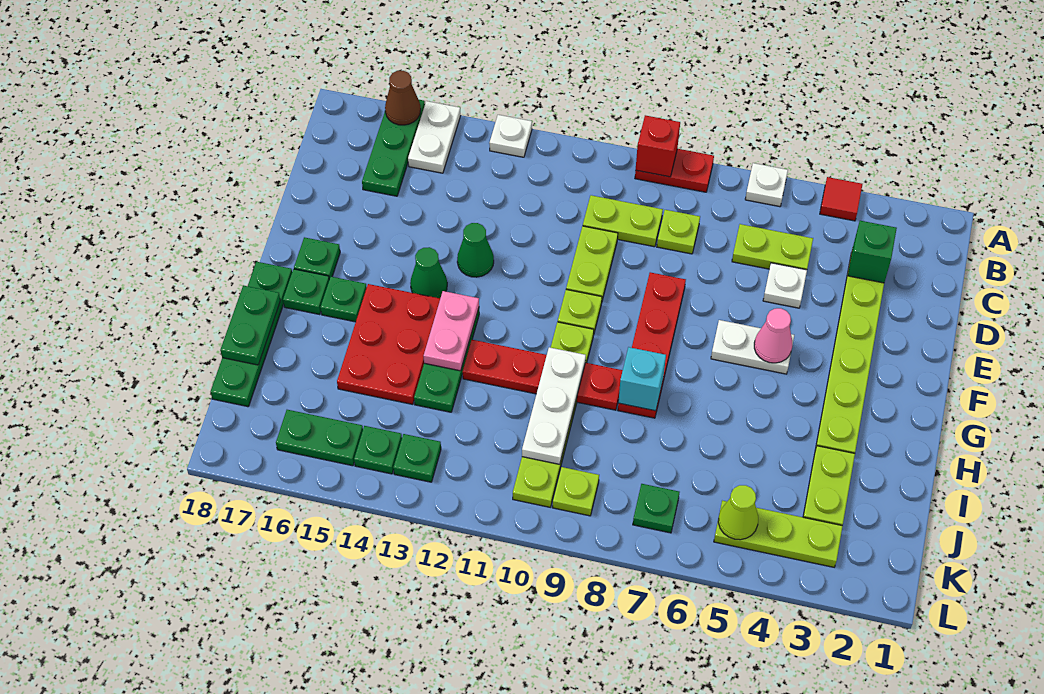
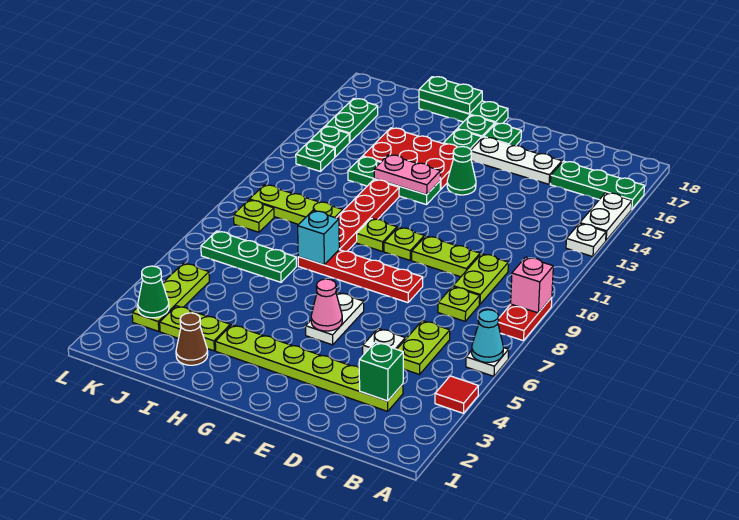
none -> cyan cone A6 level 2
red brick A9 level 2 -> pink brick A9 level 2
white plate A15:B15 level 1 -> white plate A14:A15 level 1
brown cone A16 level 2 -> brown cone I2 level 1
green cone E13 level 1 -> green cone K3 level 2
green plate G18:J18 level 1 -> green plate G18:I18 level 1
white plate H10:J10 level 2 -> white plate D16:F16 level 1
lime cone K5 level 2 -> none
green plate K7 level 1 -> green plate I7:K7 level 1

